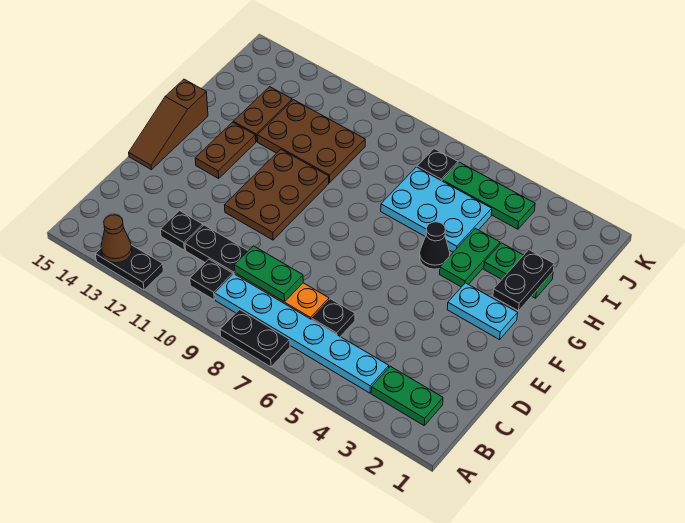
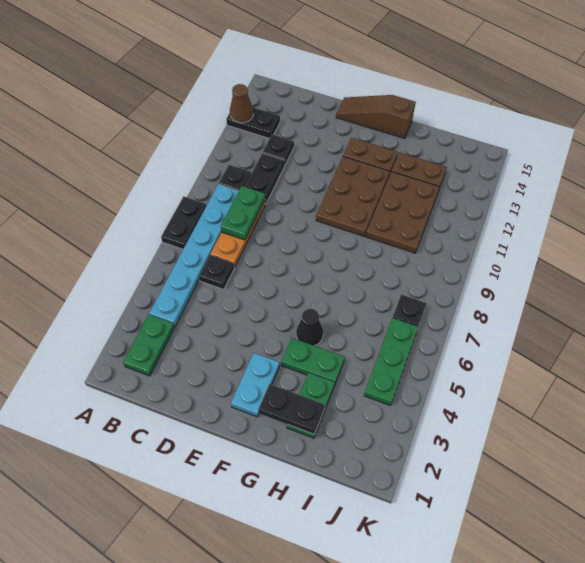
black plate A12:A13 level 1 -> black plate A13:B13 level 1
brown plate E10:G11 level 1 -> brown plate F10:G12 level 1
cyan plate H5:I7 level 1 -> none

